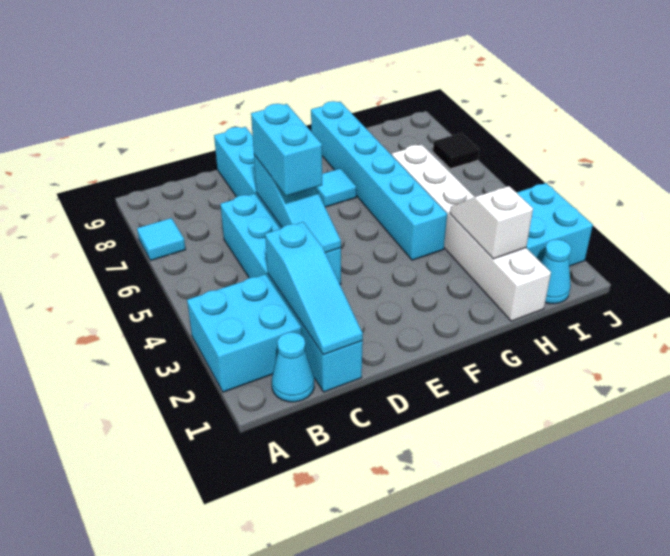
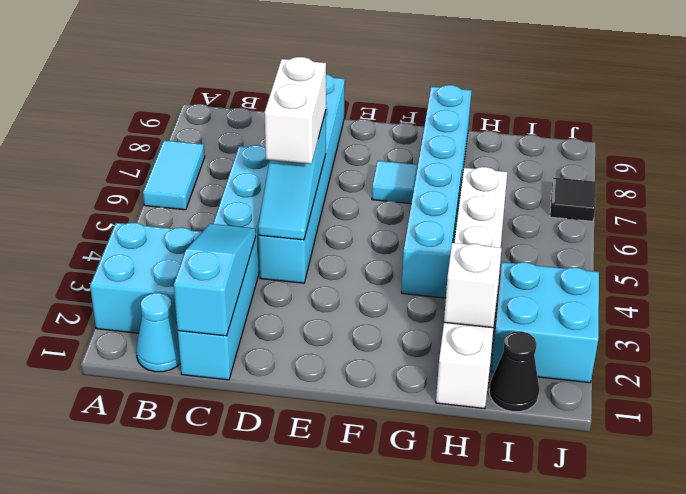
cyan tile A7 level 1 -> cyan tile A6:A7 level 1
cyan slope C1:C3 level 2 top 3 -> cyan slope C1:C3 level 2 top 1
cyan brick D5:D6 level 3 -> white brick D5:D6 level 3
cyan cone I1 level 1 -> black cone I1 level 1

